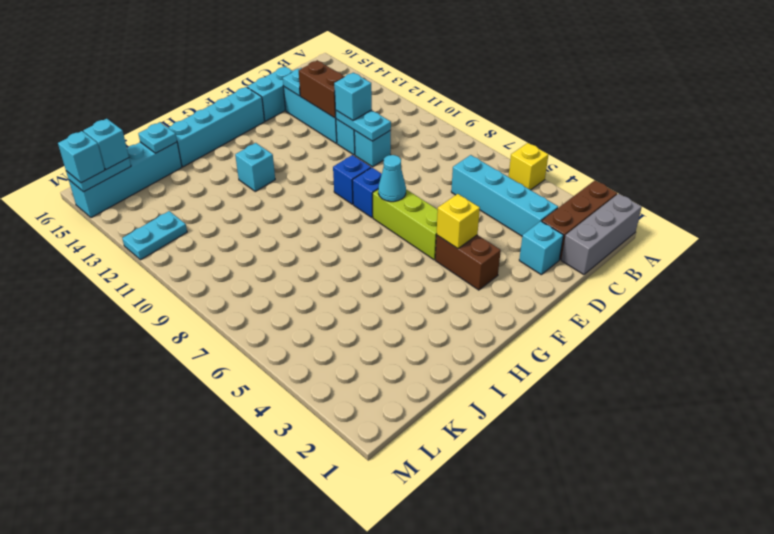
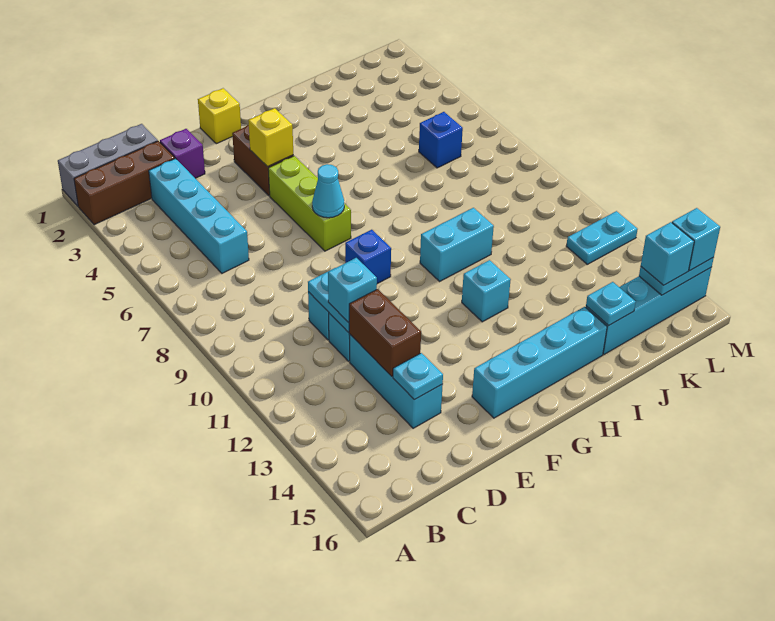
yellow brick A5 level 1 -> yellow brick F1 level 1
cyan brick D2 level 1 -> purple brick D2 level 1
cyan brick D15:E15 level 1 -> cyan brick H10:I10 level 1
blue brick F8 level 1 -> blue brick K6 level 1

